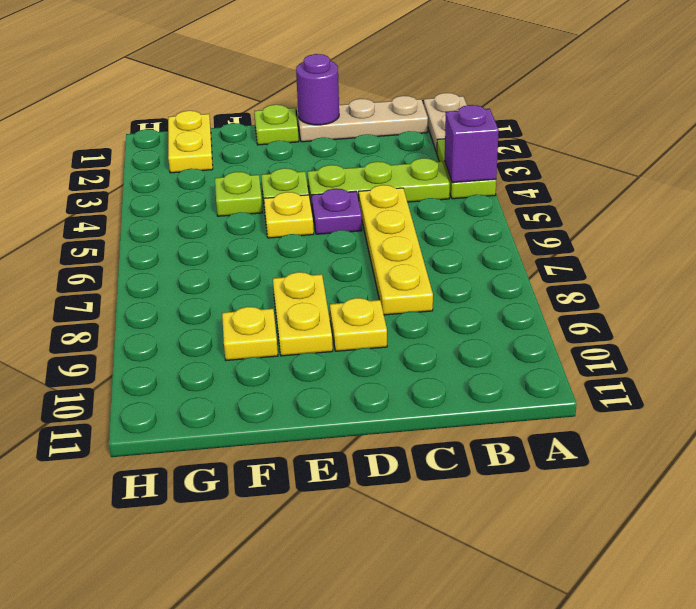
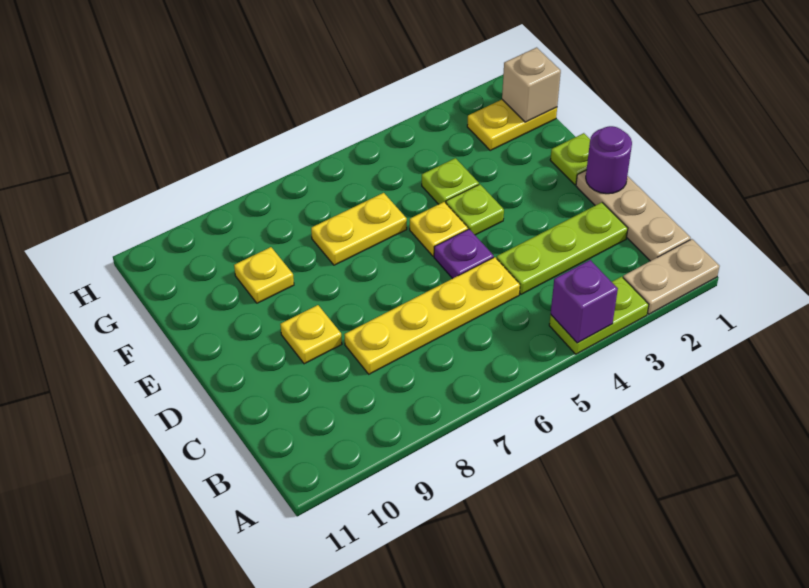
lime plate B4:D4 level 1 -> lime plate C2:C4 level 1
yellow plate E8:E9 level 1 -> yellow plate F6:F7 level 1
none -> tan brick G1 level 2

